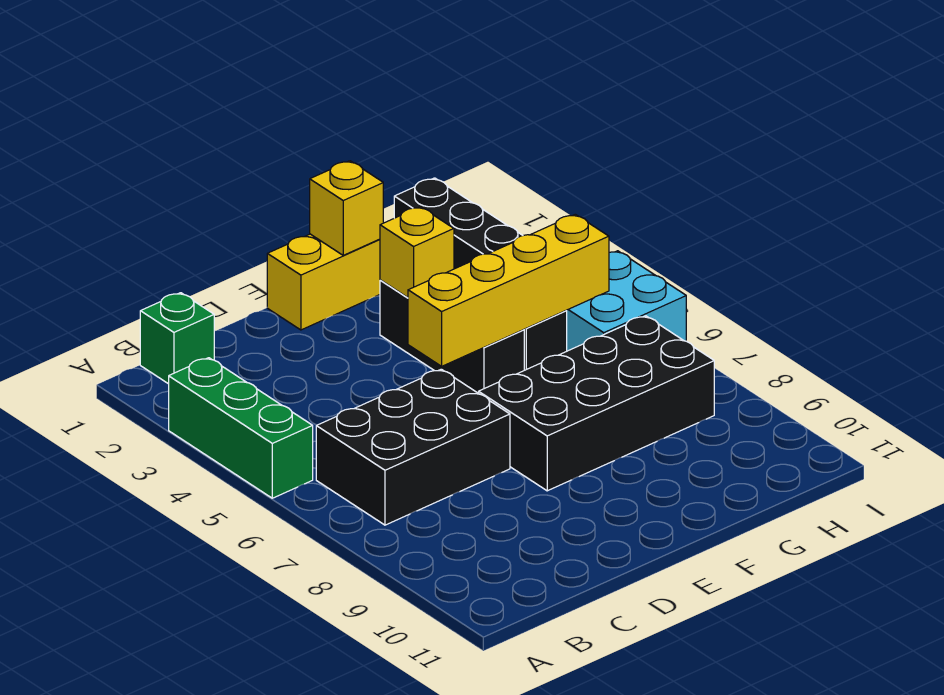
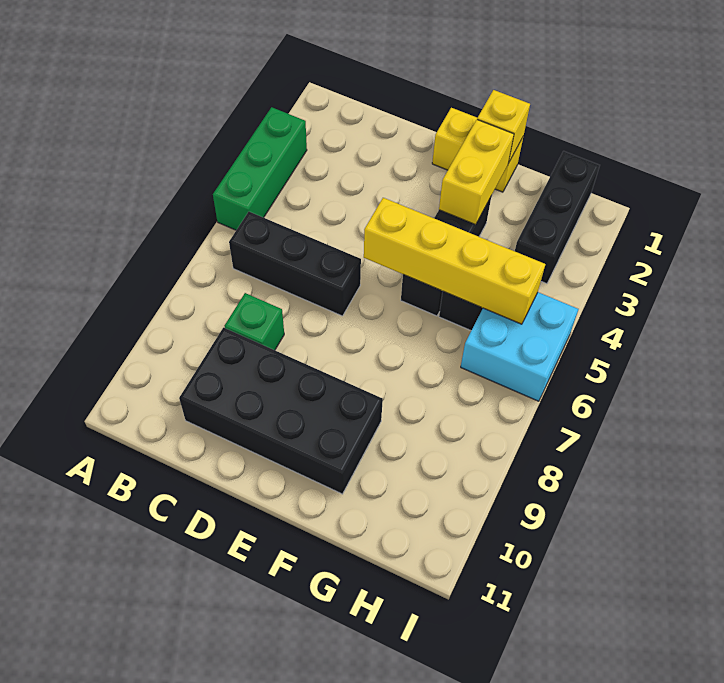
green brick B1 level 1 -> green brick C8 level 1
black brick B6:D7 level 1 -> black brick B6:D6 level 1
black brick E7:H8 level 1 -> black brick C9:F10 level 1
yellow brick F3 level 2 -> yellow brick F2:F3 level 2

